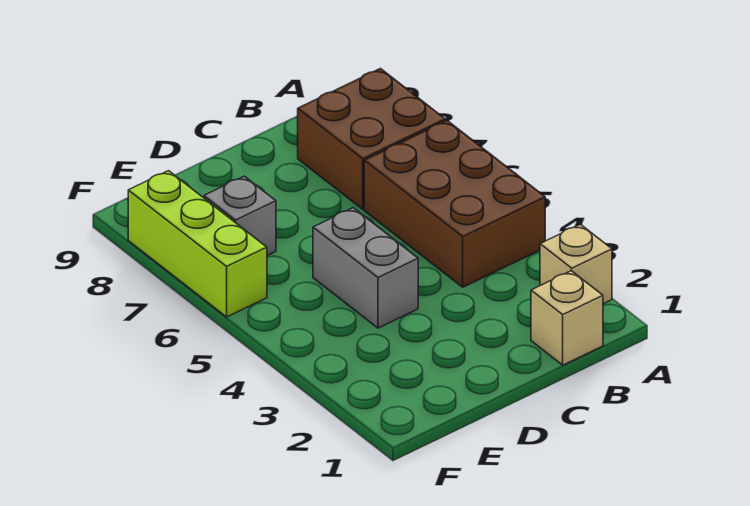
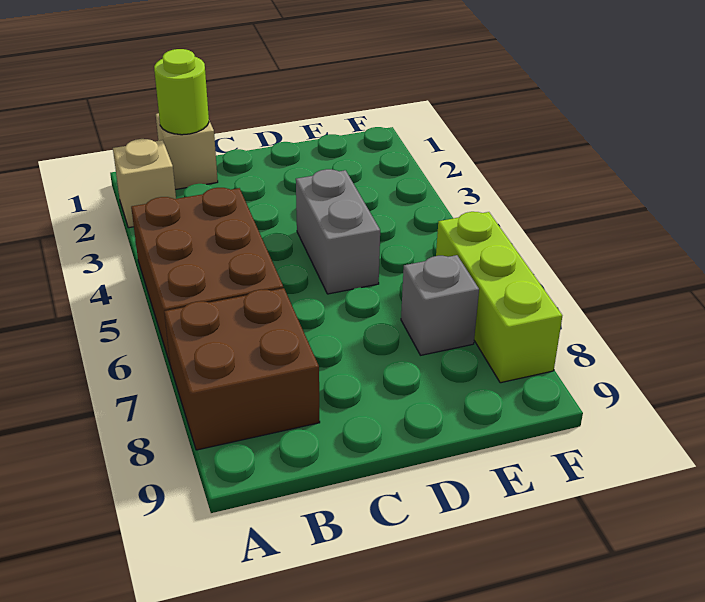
none -> lime round brick B1 level 2

